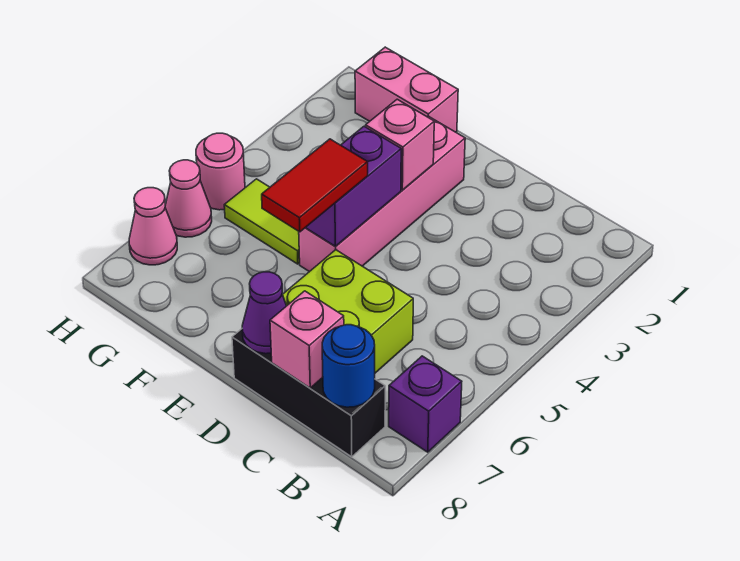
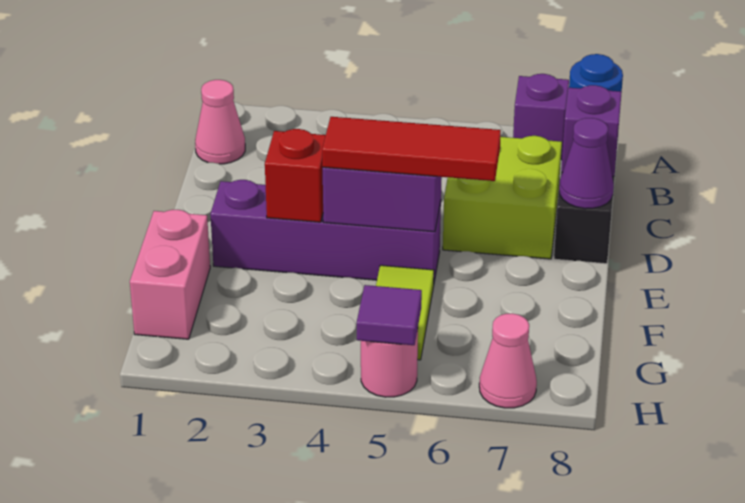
pink brick C8 level 2 -> purple brick C8 level 2
pink brick E2:E5 level 1 -> purple brick E2:E5 level 1
pink brick E3 level 2 -> red brick E3 level 2
red tile E5:E6 level 3 -> red tile E4:E6 level 3
none -> purple tile H5 level 2
pink cone H6 level 1 -> pink cone B1 level 1

